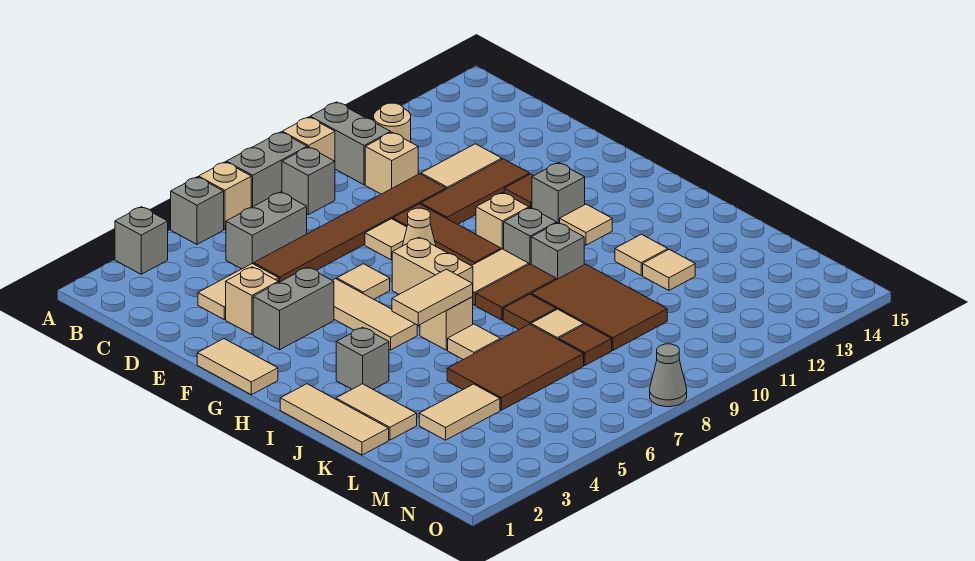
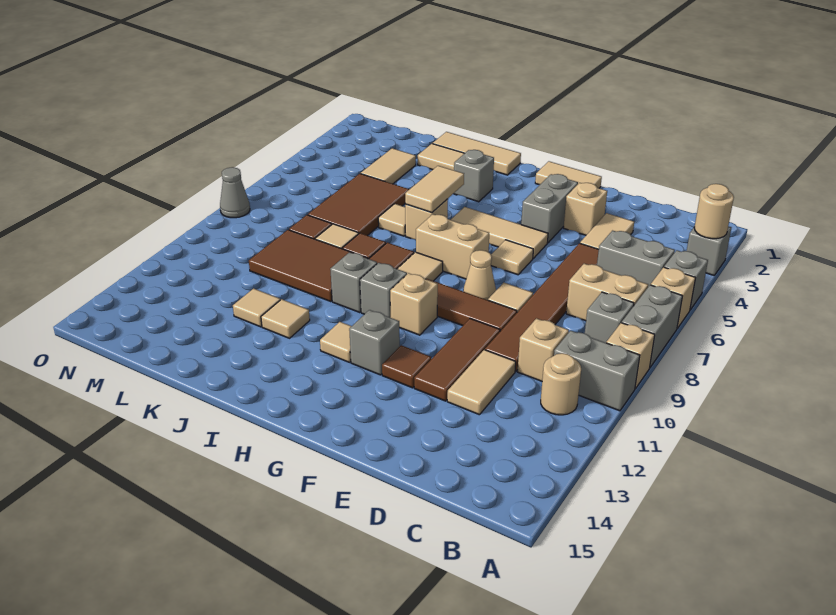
none -> tan round brick A3 level 2
none -> tan brick B7:C7 level 1
grey brick C5:C6 level 1 -> grey brick B5:C5 level 1

